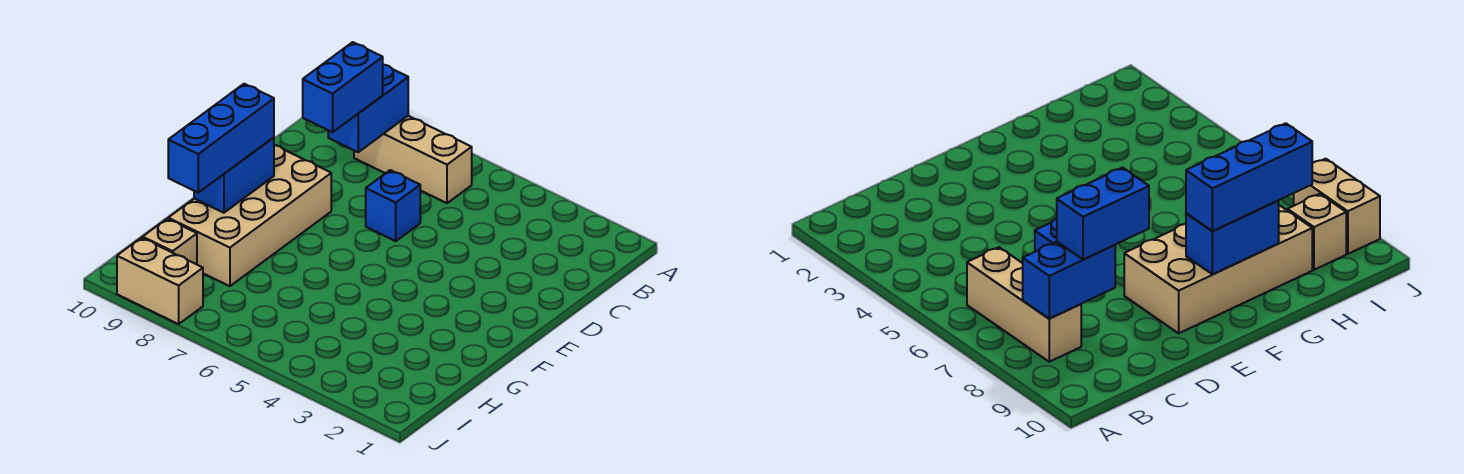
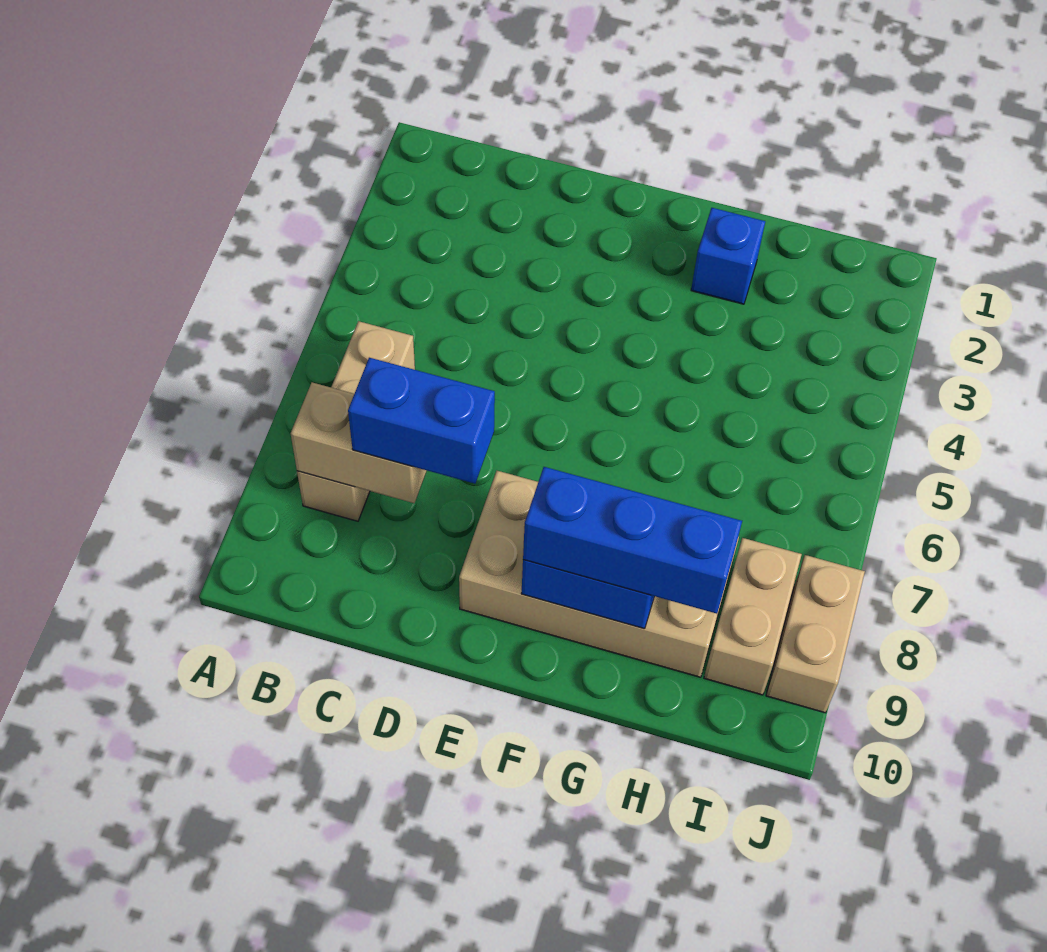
blue brick B8:C8 level 2 -> tan brick B8:C8 level 2
blue brick D6 level 1 -> blue brick G2 level 1
tan brick I9 level 1 -> tan brick I8:I9 level 1

